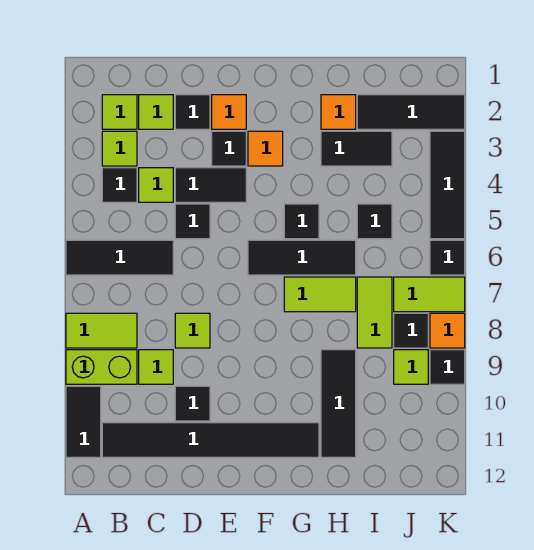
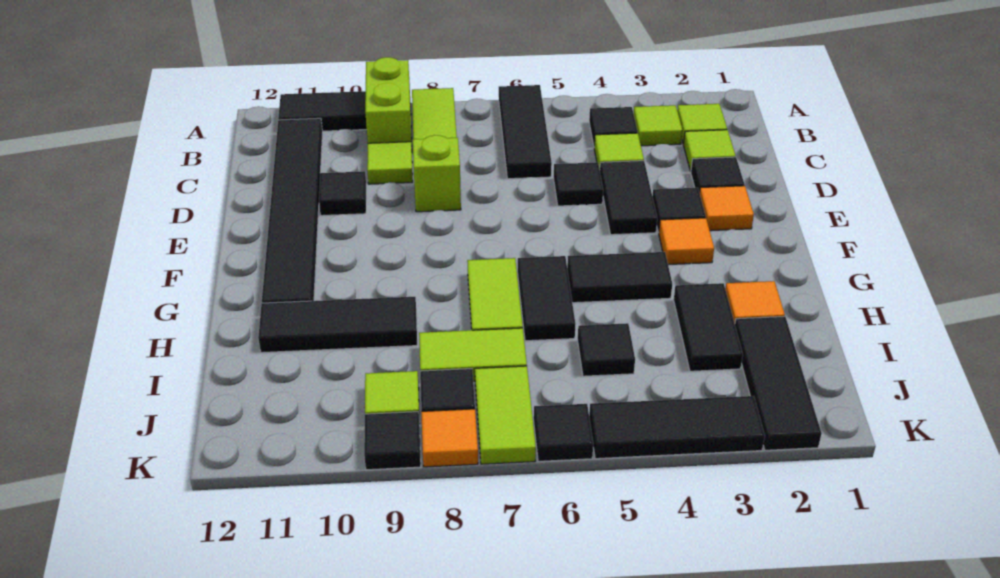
lime tile D8 level 1 -> lime brick D8 level 1
black tile F6:H6 level 1 -> black tile G6:H6 level 1
black tile G5 level 1 -> black tile G4:G5 level 1

